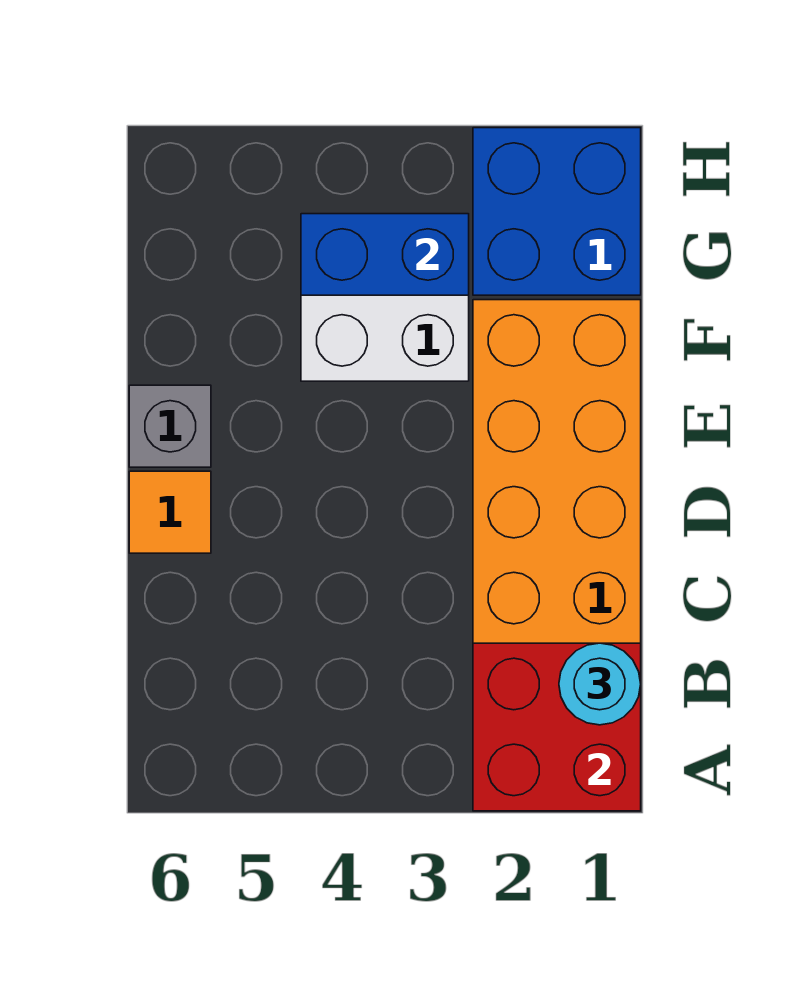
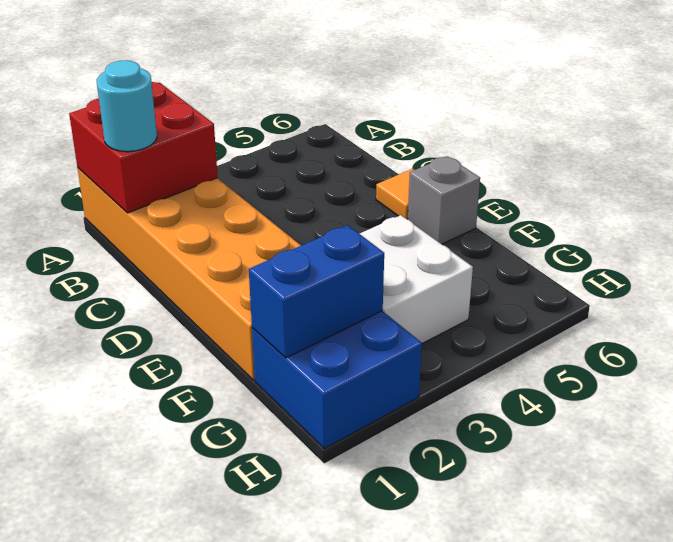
blue brick G3:G4 level 2 -> blue brick G1:G2 level 2

